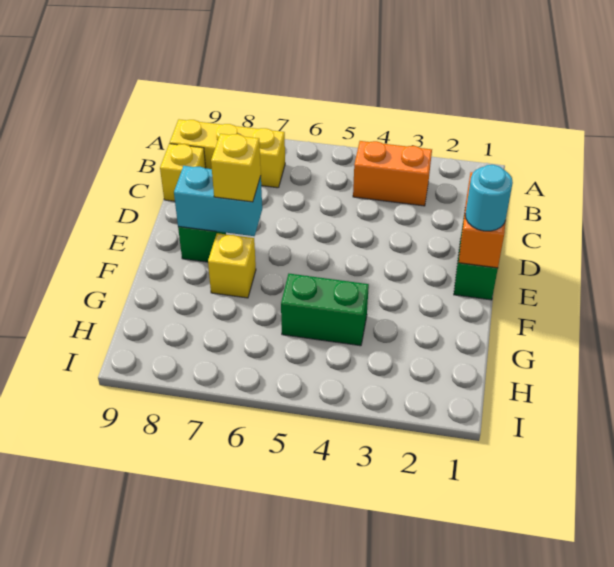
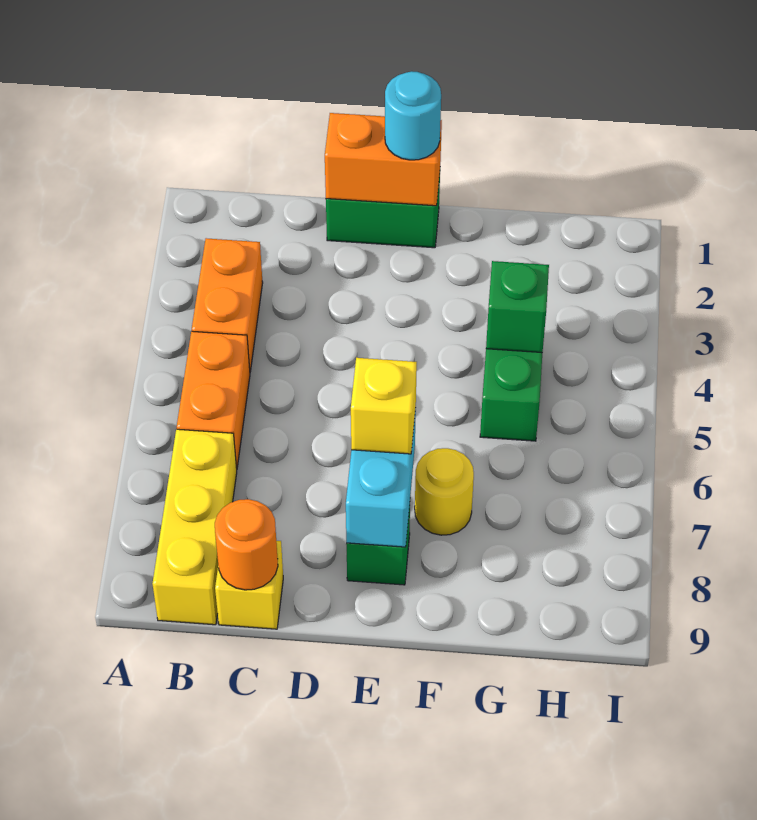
none -> orange brick B5:B6 level 1
none -> orange round brick C9 level 2
yellow brick F7 level 1 -> yellow round brick F7 level 1
none -> green brick G4 level 2

